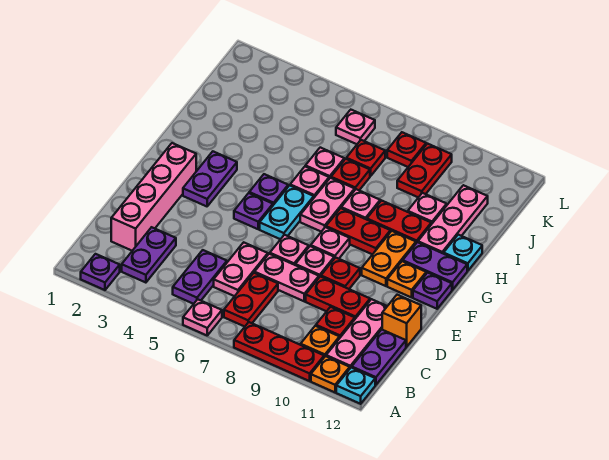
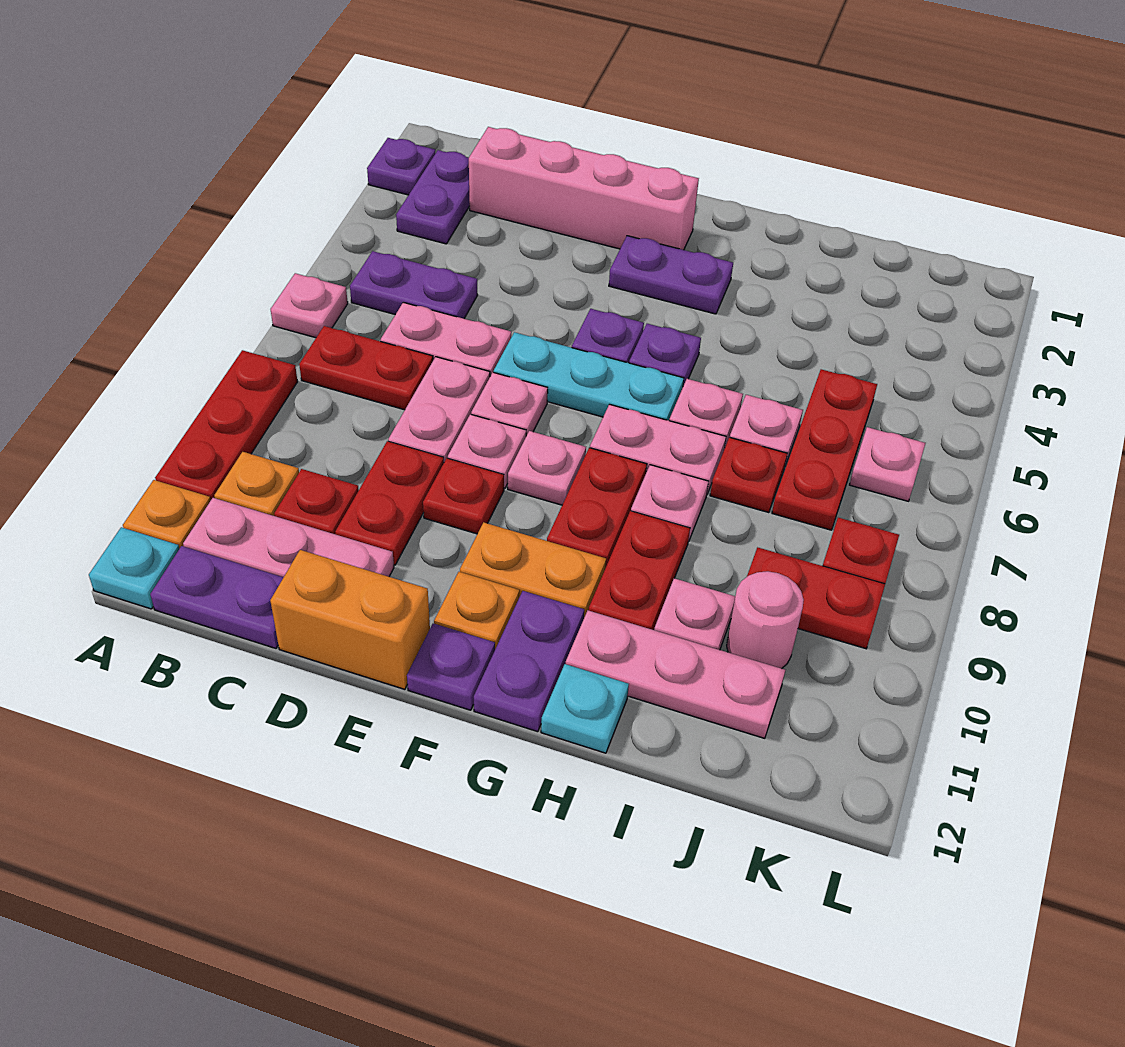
purple plate B3:C3 level 1 -> purple plate B2:B3 level 1
orange brick D12 level 1 -> orange brick D12:E12 level 1
cyan plate F6:G6 level 1 -> cyan plate E6:G6 level 1
red plate J7 level 1 -> red plate J5:J7 level 1
none -> pink round brick J10 level 1

